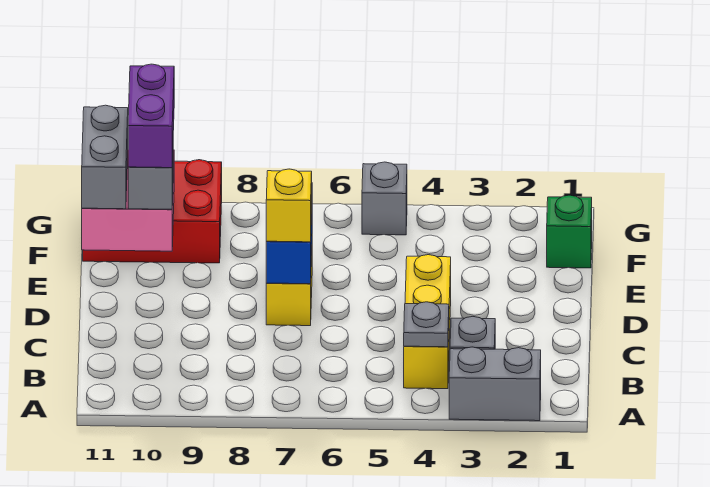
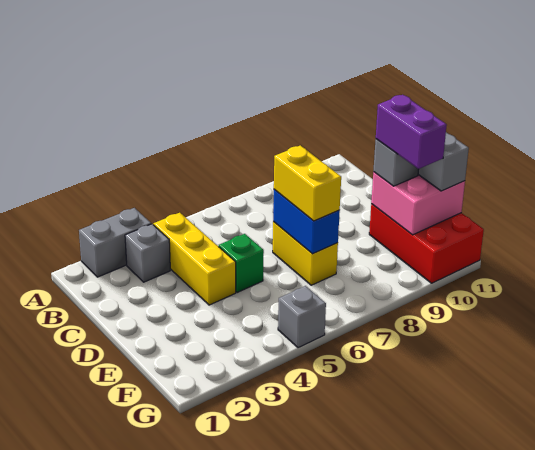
grey plate B4 level 2 -> none
yellow brick D7 level 3 -> yellow brick D7:E7 level 3
green brick F1 level 1 -> green brick D5 level 1
red brick F9:G11 level 1 -> red brick E10:G11 level 1

